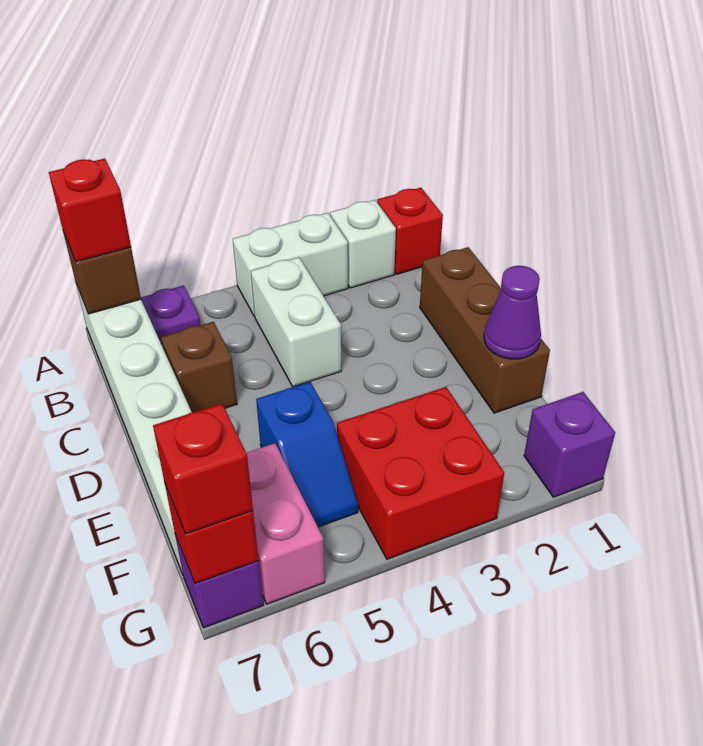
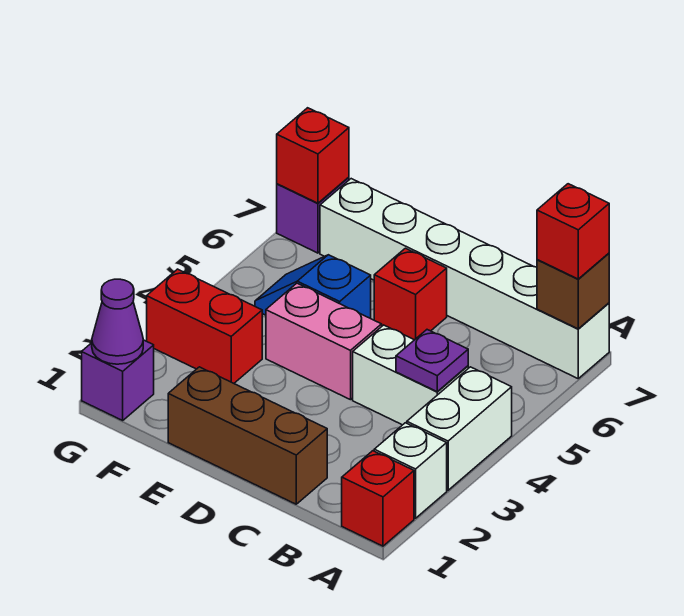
purple plate A6 level 1 -> purple plate B4 level 2
brown brick C6 level 1 -> none
purple cone E1 level 2 -> purple cone G1 level 2
red brick F3:G4 level 1 -> red brick F3:G3 level 1
pink brick F6:G6 level 1 -> pink brick D4:E4 level 1
red brick G7 level 3 -> red brick D6 level 1

